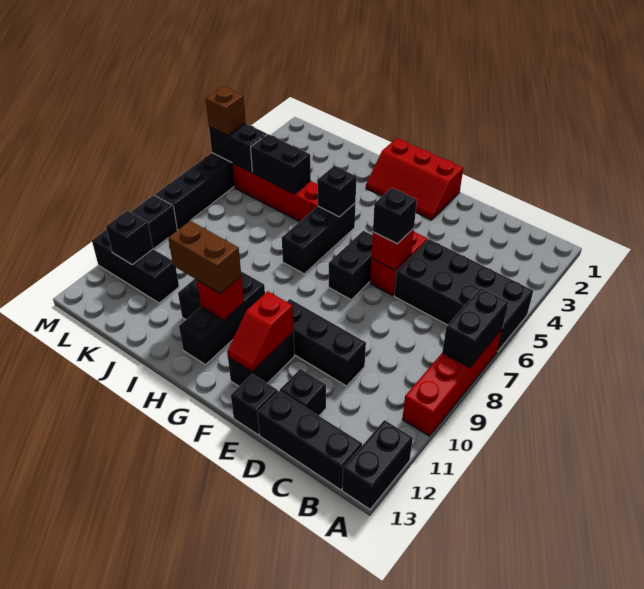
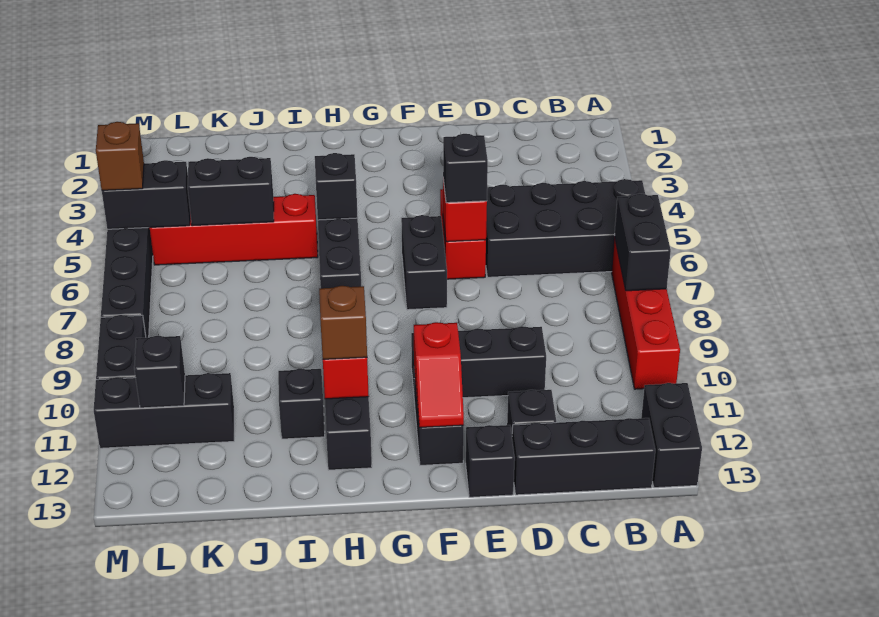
red slope F1:H2 level 1 top 1 -> none
brown brick H11:I11 level 3 -> brown brick H11 level 3

